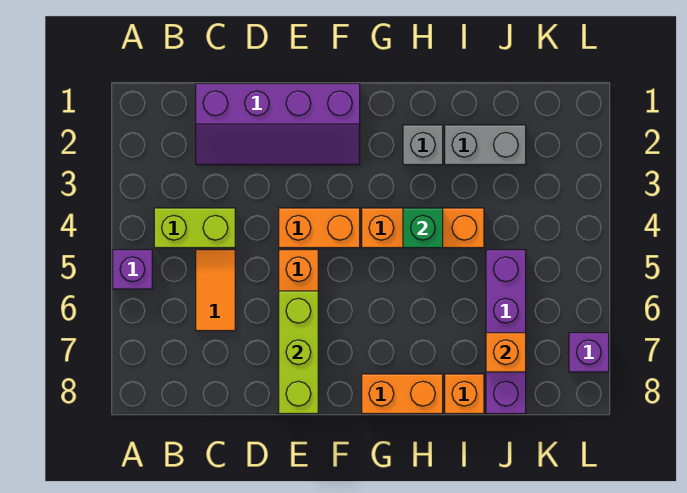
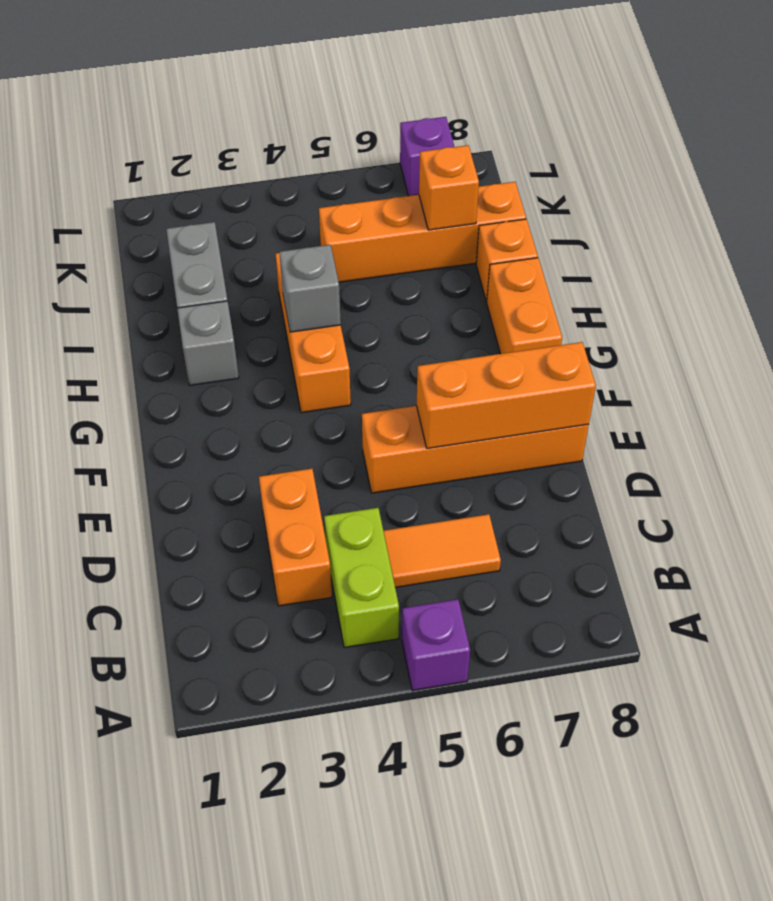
purple slope C1:F2 level 1 top 1 -> none
orange brick E4:F4 level 1 -> orange brick C3:D3 level 1
lime brick E6:E8 level 2 -> orange brick E6:E8 level 2
green brick H4 level 2 -> grey brick H4 level 2
purple brick J5:J8 level 1 -> orange brick J5:J8 level 1

